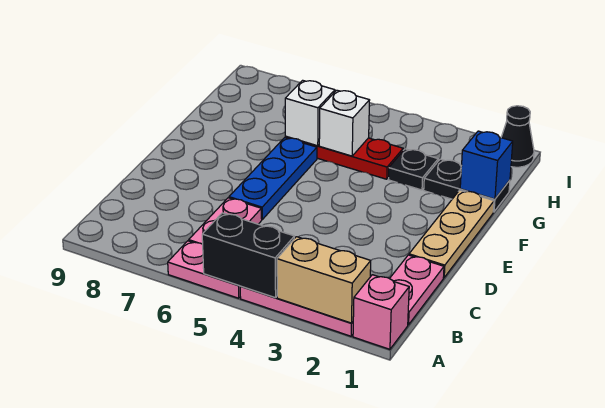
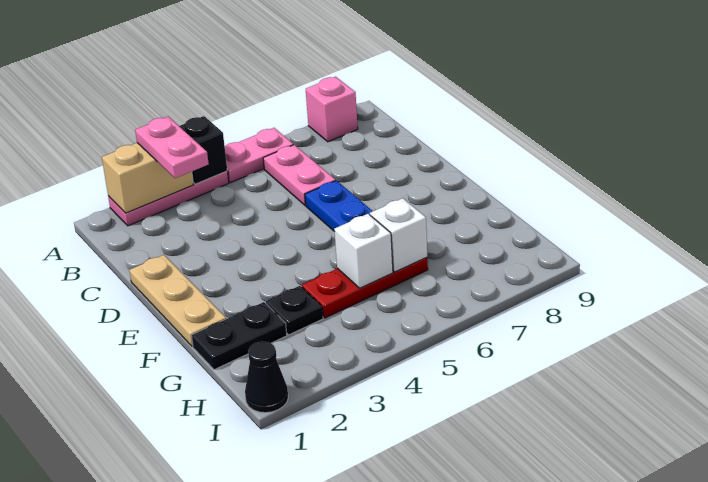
pink brick A1 level 1 -> pink brick A8 level 1
black brick A4:A5 level 2 -> black brick A4 level 2
pink plate B1:C1 level 1 -> pink plate A3:B3 level 3
blue brick G1 level 2 -> none

